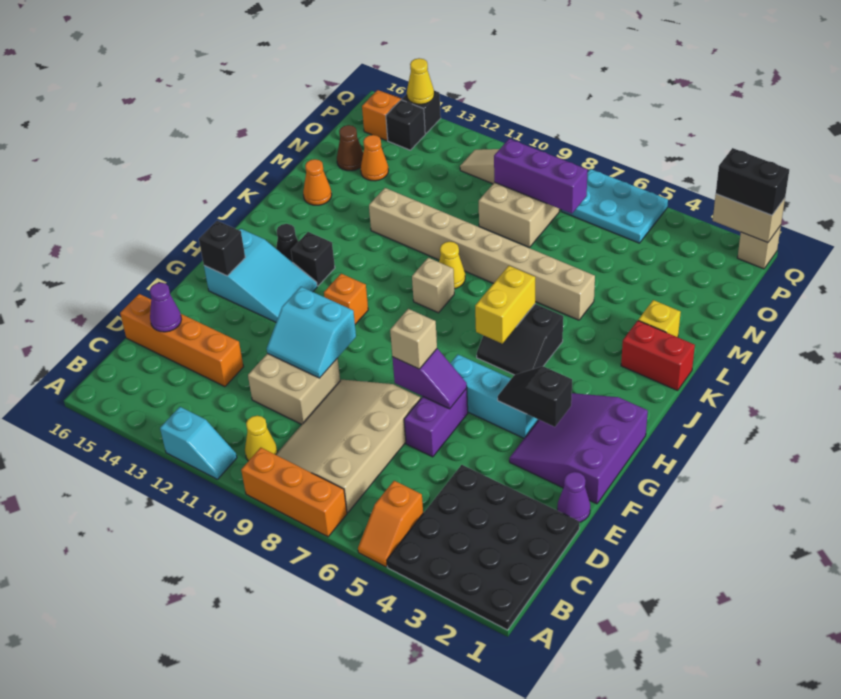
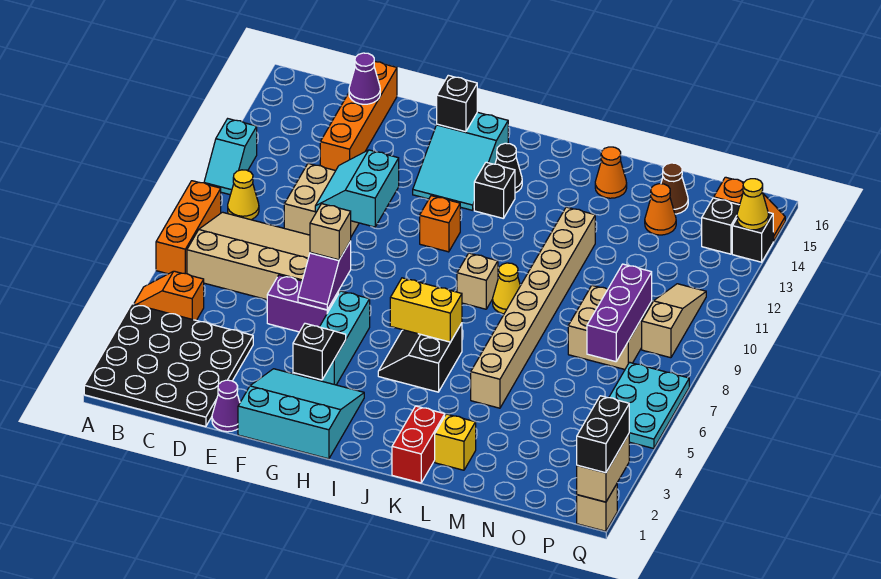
purple slope F1:H3 level 1 top 1 -> cyan slope F1:H3 level 1 top 1

